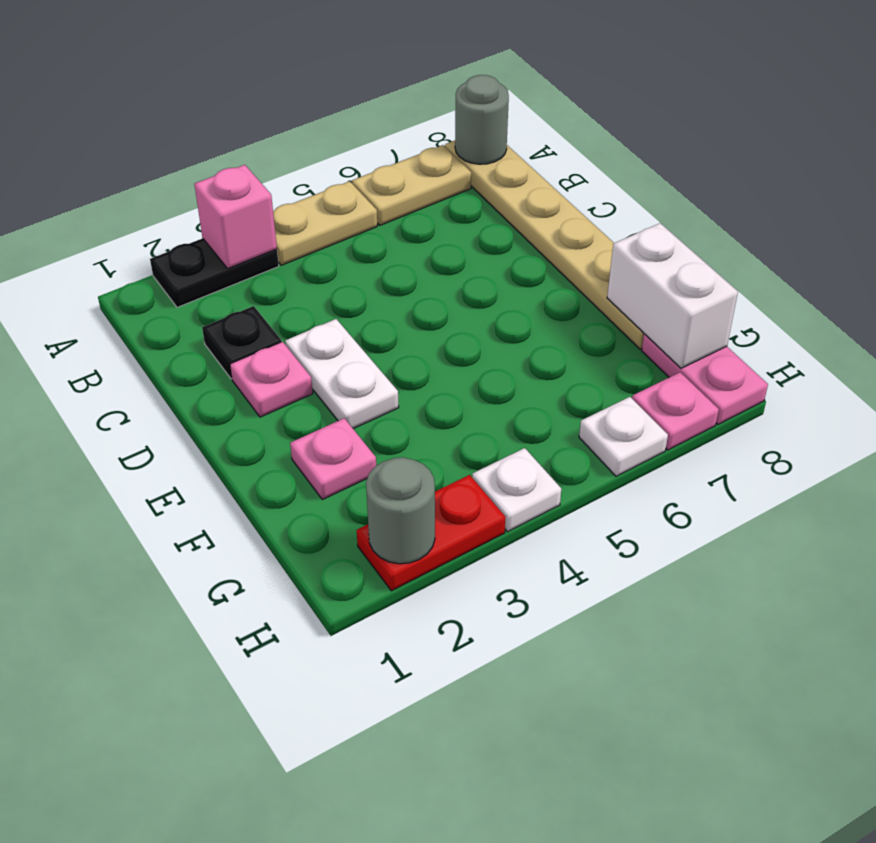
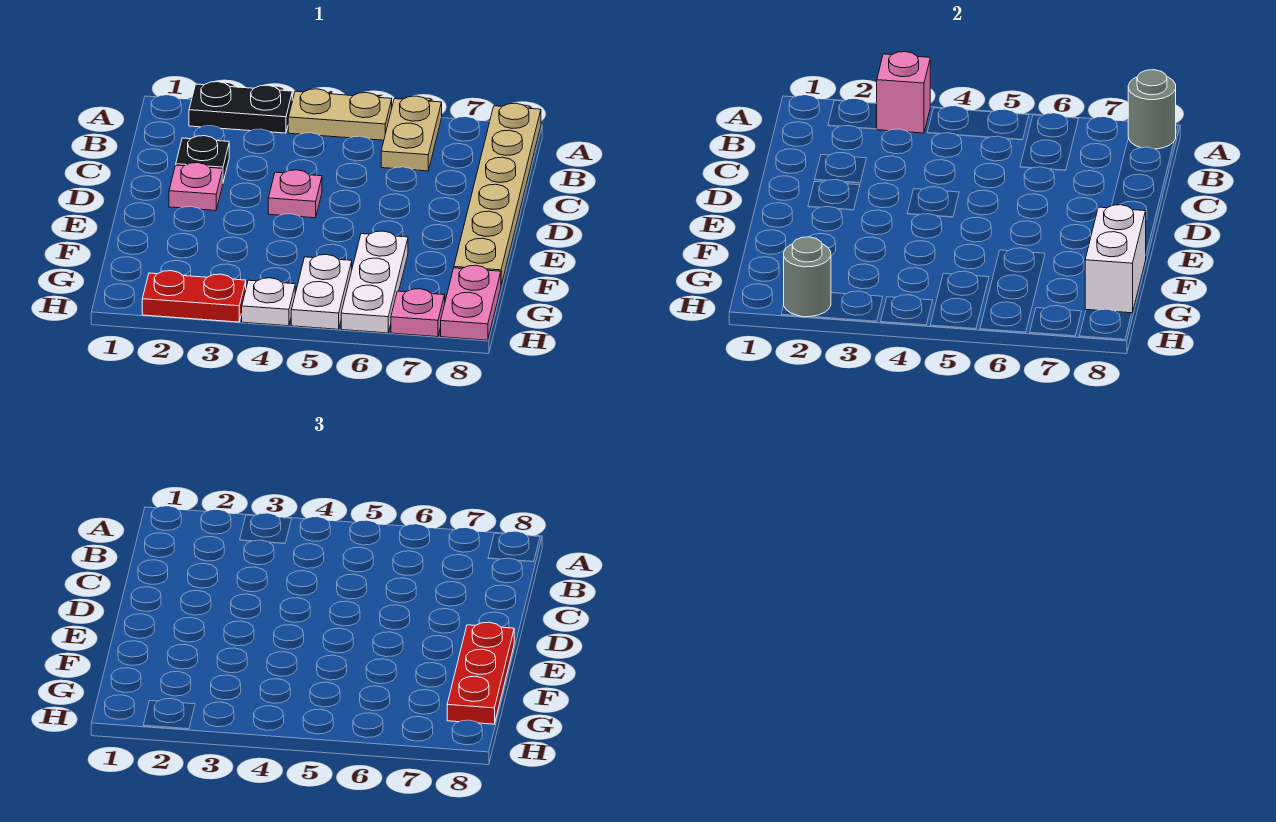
tan plate A6:A7 level 1 -> tan plate A6:B6 level 1
white plate D3:E3 level 1 -> white plate G5:H5 level 1
none -> red plate E8:G8 level 3
pink plate F2 level 1 -> pink plate D4 level 1
white plate H6 level 1 -> white plate F6:H6 level 1

